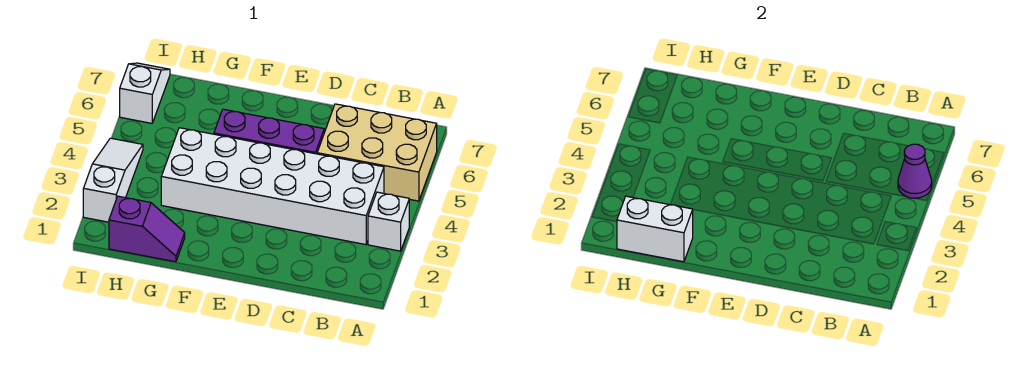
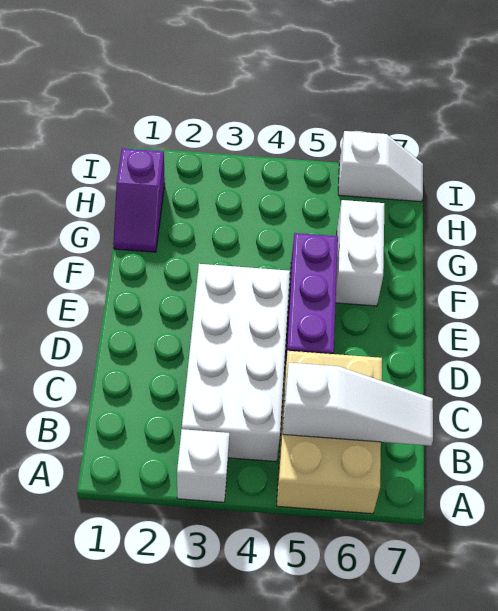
purple cone A5 level 2 -> none
white brick B3:G4 level 1 -> white brick B3:E4 level 1
white brick G1:H1 level 2 -> white brick F6:G6 level 1
white slope I2:I4 level 1 top 2 -> white slope B5:B7 level 2 top 5

